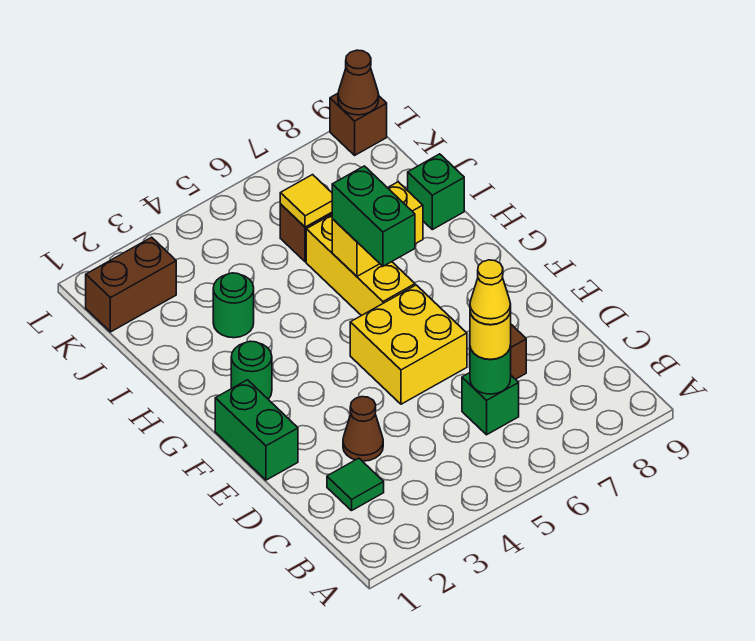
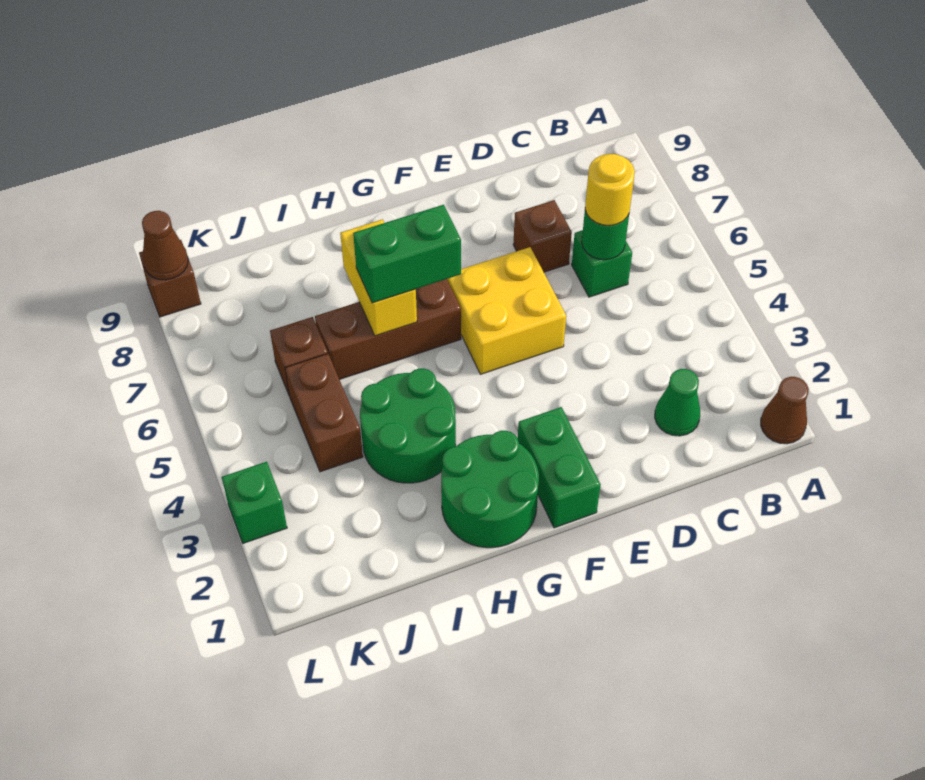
green tile C2 level 1 -> green cone C2 level 1
yellow cone C6 level 4 -> none
brown cone D3 level 1 -> brown cone A1 level 1
green brick E1:F1 level 1 -> green brick F1:F2 level 1
green round brick G2 level 1 -> green round brick G1:H2 level 1
yellow brick G6:I6 level 1 -> brown brick G6:I6 level 1
green round brick I3 level 1 -> green round brick H3:I4 level 1
green brick I9 level 1 -> green brick L3 level 1
yellow tile J6 level 2 -> none
brown brick K1:K2 level 1 -> brown brick J4:J5 level 1

